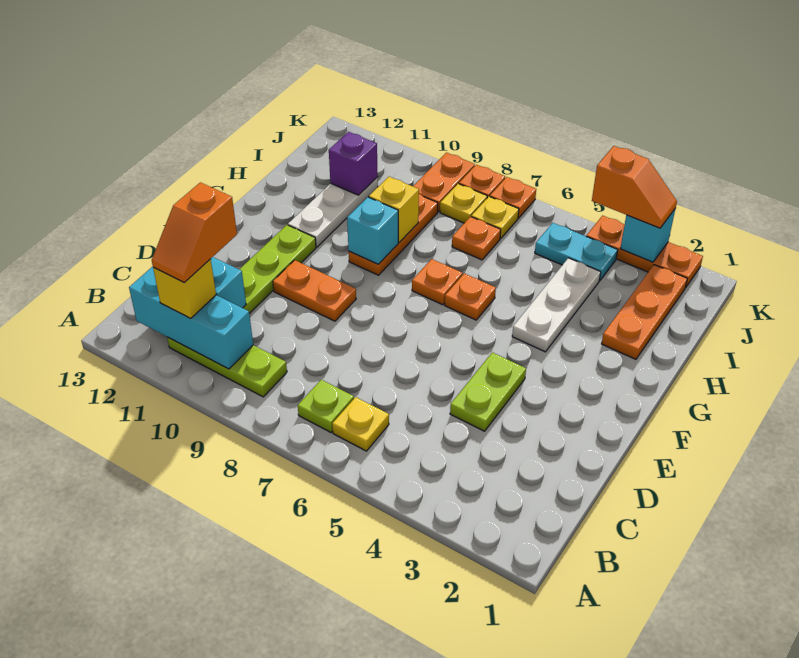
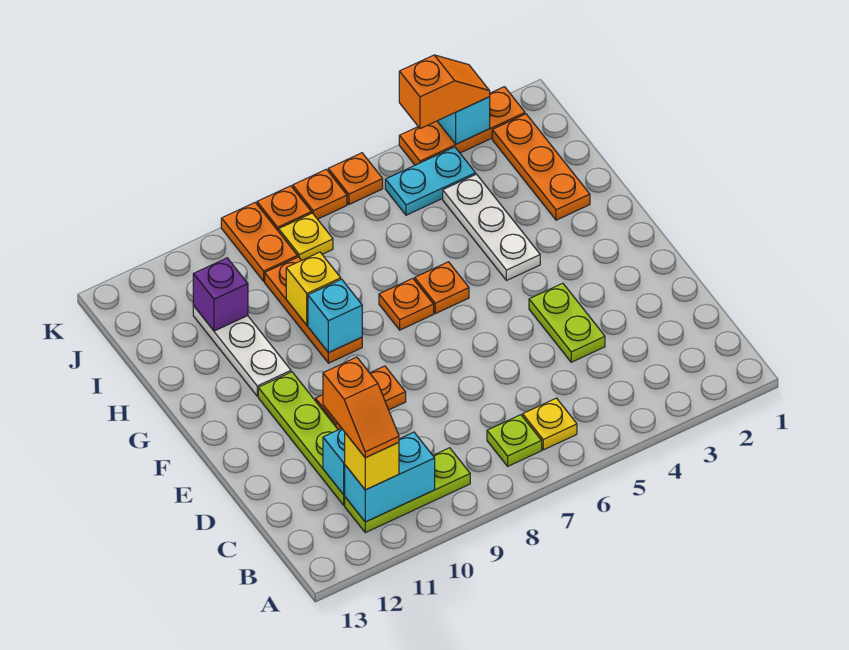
cyan brick B10:B12 level 2 -> cyan brick B10:B11 level 2
orange plate I7 level 1 -> orange plate K6 level 1
yellow plate J7 level 1 -> none

